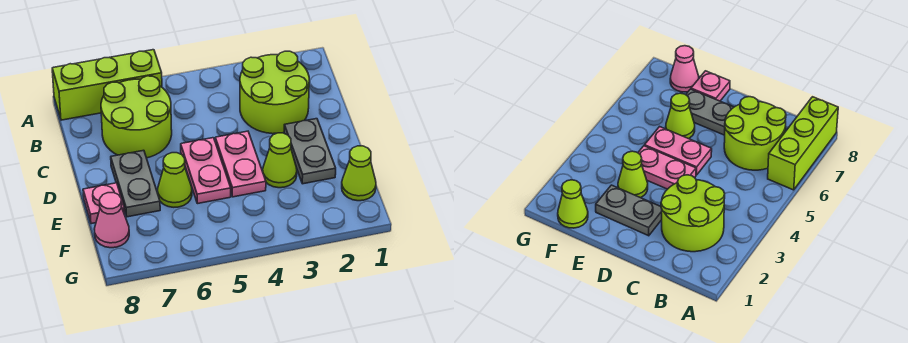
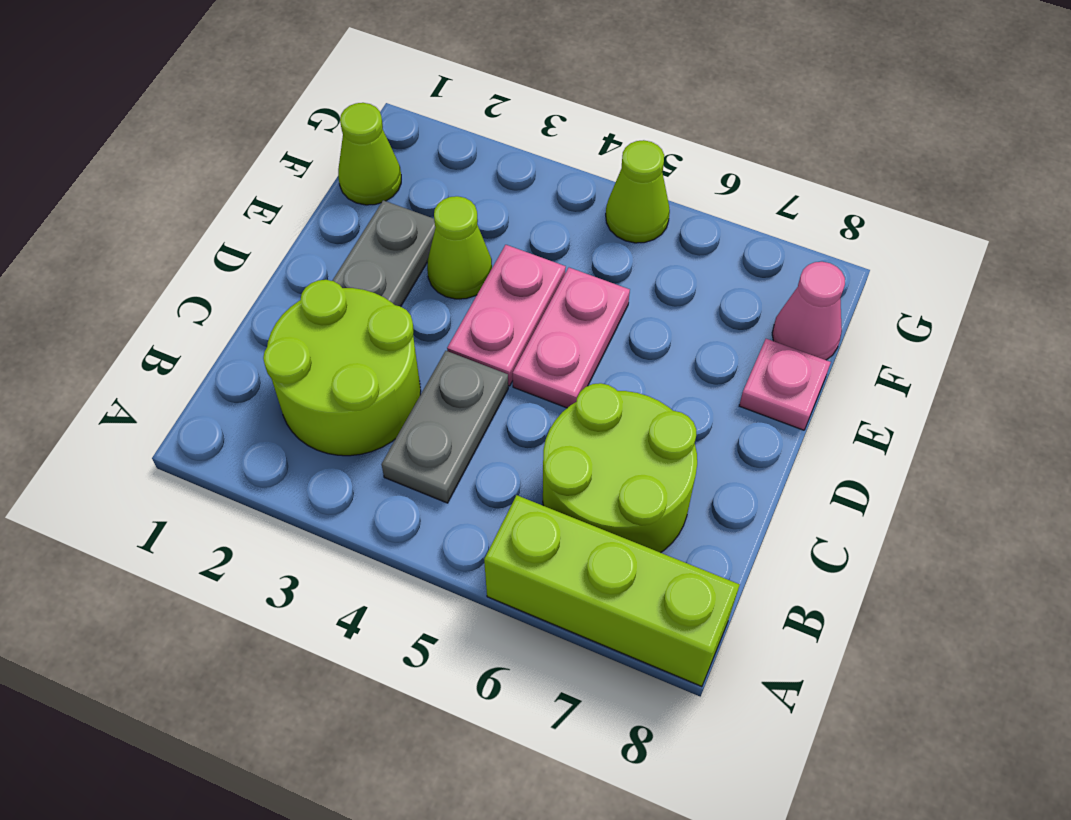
grey plate D7:E7 level 1 -> grey plate B4:C4 level 1
lime cone E6 level 1 -> lime cone G5 level 1

